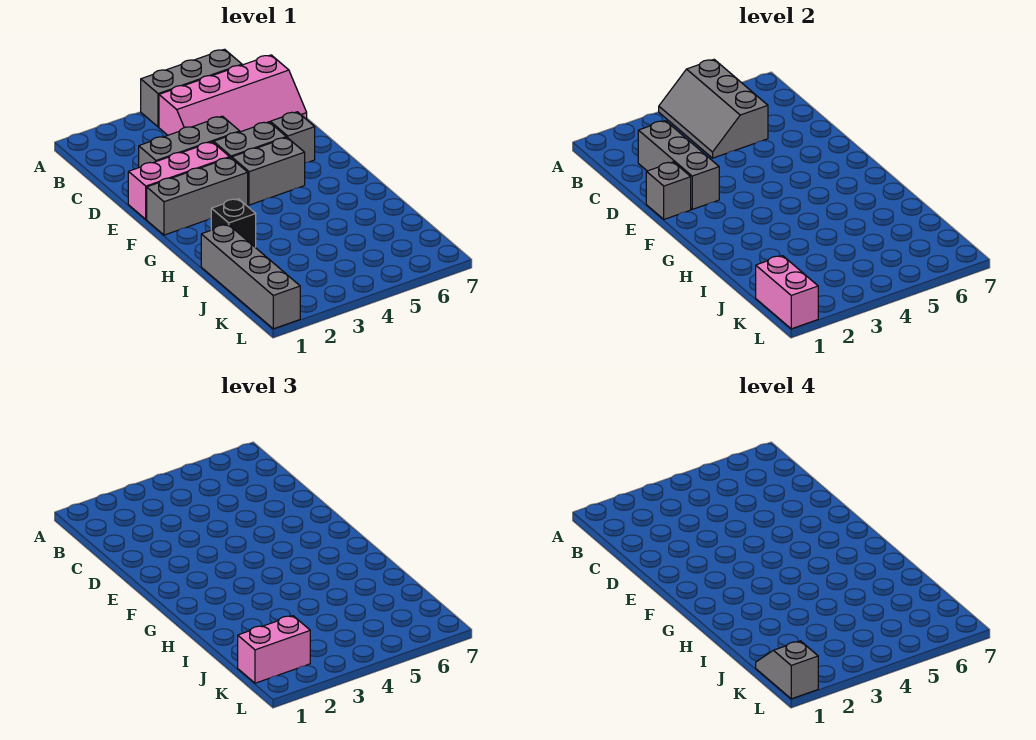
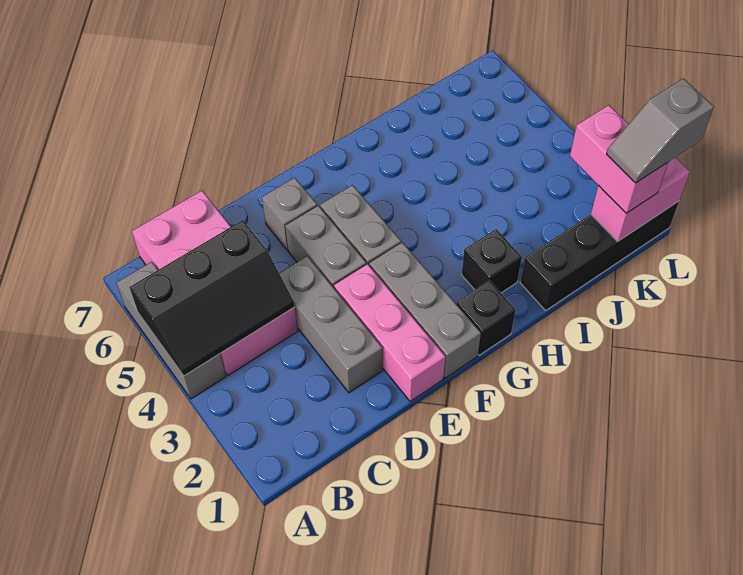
grey slope A4:C5 level 2 top 5 -> black slope A4:C5 level 2 top 5
pink slope B4:C7 level 1 top B -> pink brick B4:C7 level 1
grey brick C2:E2 level 2 -> none
grey brick E1 level 2 -> none
none -> black brick G1 level 1
grey brick I1:L1 level 1 -> black brick I1:L1 level 1

